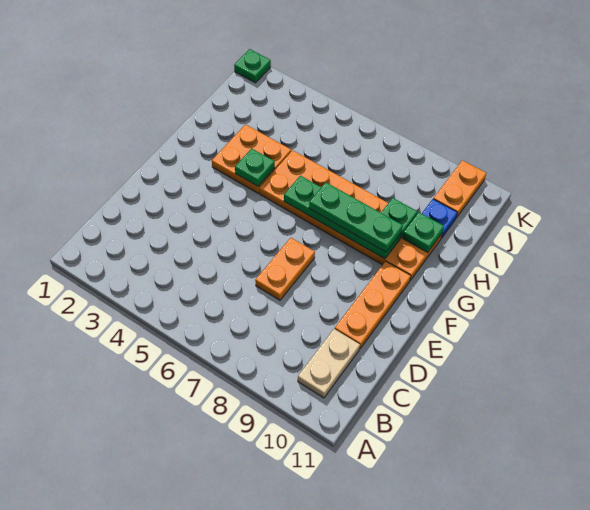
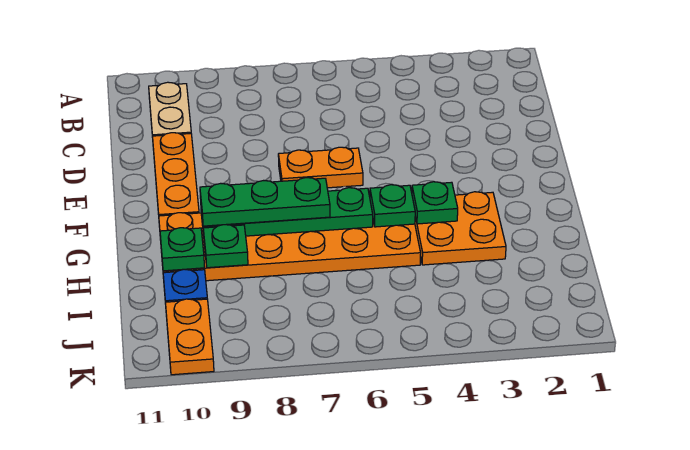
orange plate D7:E7 level 1 -> orange plate E6:E7 level 1
green plate K1 level 1 -> green plate G5 level 2

